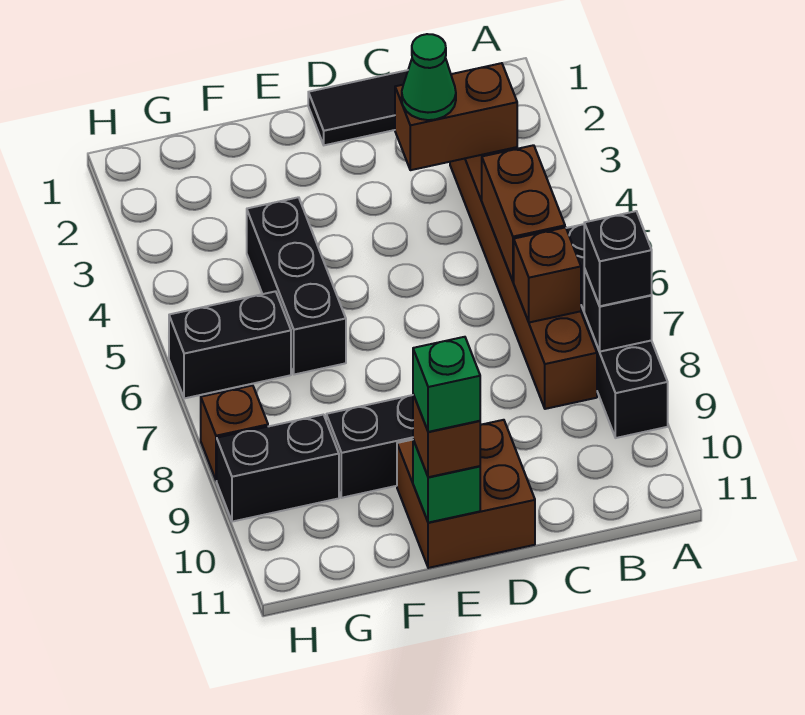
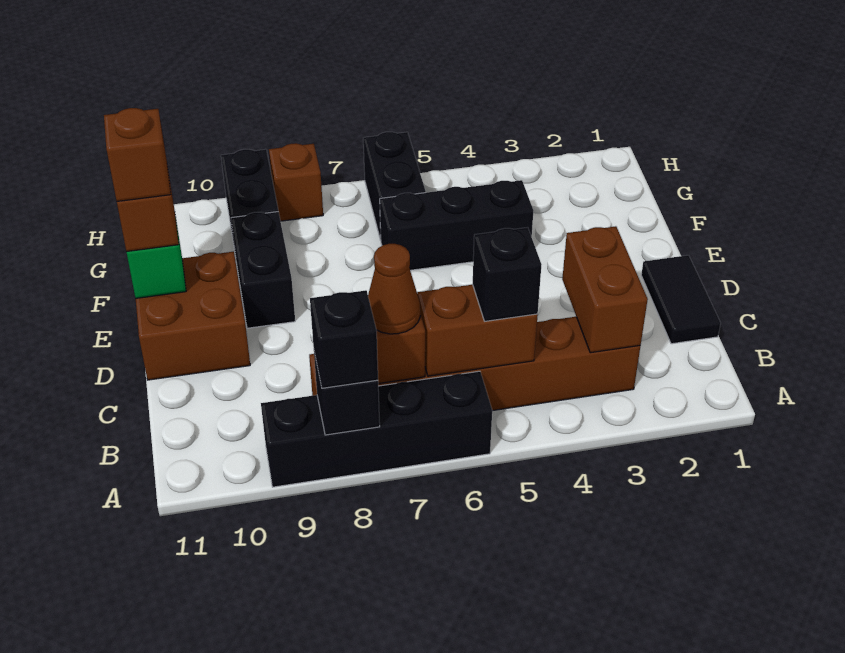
none -> black brick B5 level 3
none -> brown cone B7 level 3
green cone C3 level 3 -> none
green brick E11 level 4 -> brown brick E11 level 4

